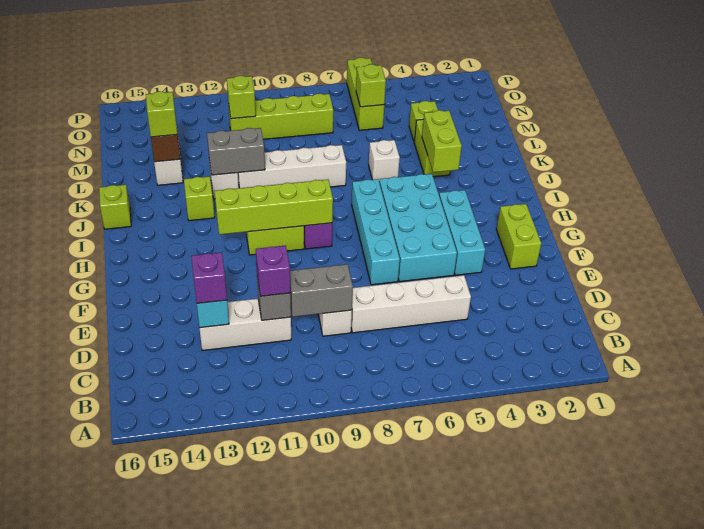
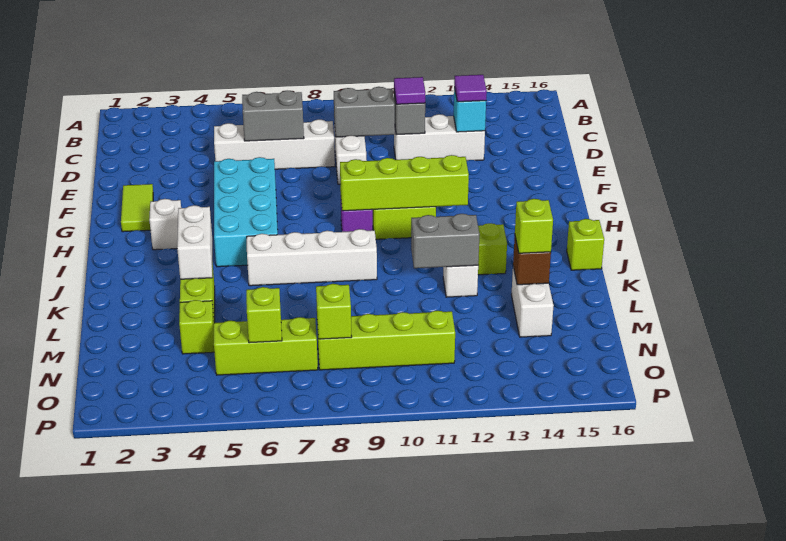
none -> grey brick D6:D7 level 2
purple brick D11 level 3 -> purple tile D11 level 3
purple brick D13 level 3 -> purple tile D13 level 3
lime brick F2:G2 level 1 -> lime tile F2:G2 level 1
cyan brick F4:H4 level 1 -> none
cyan brick F7:I7 level 1 -> none
lime brick J4:K4 level 2 -> white brick J4:K4 level 2
white brick K6 level 1 -> white brick H3 level 1
white brick K8:K11 level 1 -> white brick J6:J9 level 1
lime brick N6:P6 level 1 -> lime brick N5:N7 level 1
lime brick N11 level 2 -> lime brick N8 level 2

